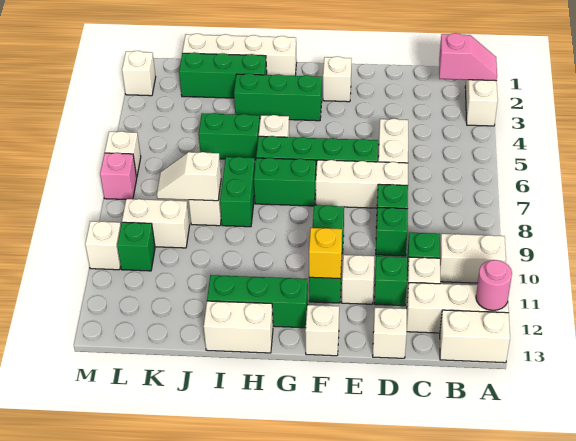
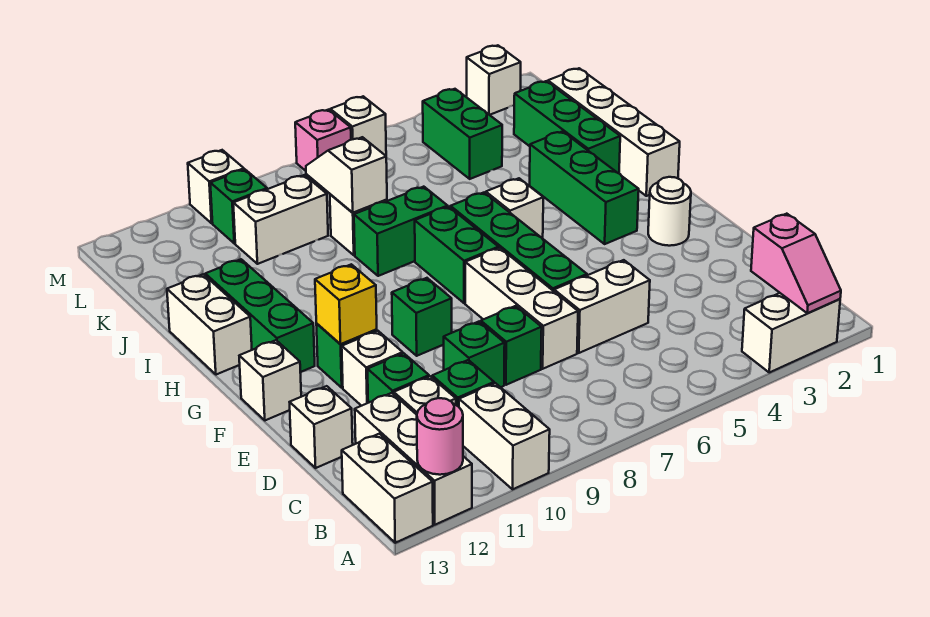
white brick F2 level 1 -> white round brick F2 level 1
green brick I5:J5 level 1 -> green brick K4:L4 level 1
white brick K9:L9 level 1 -> white brick K9:K10 level 1

